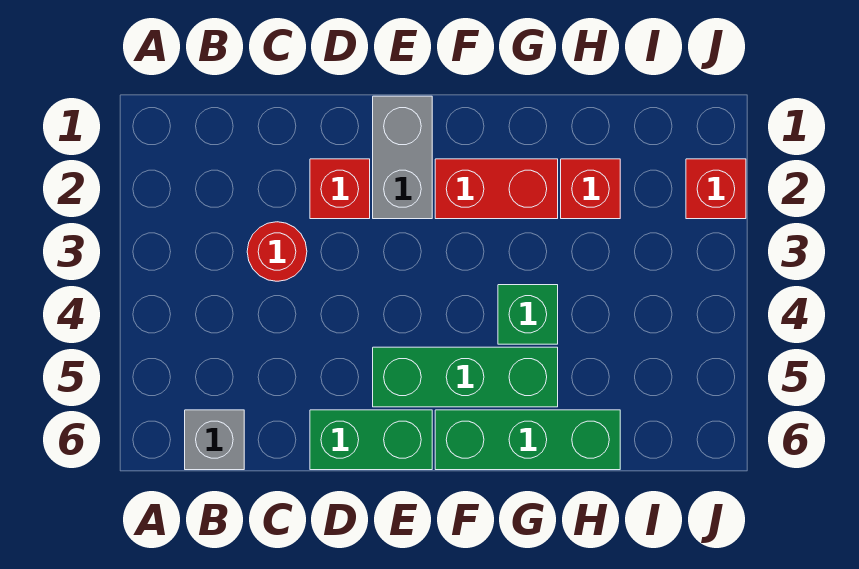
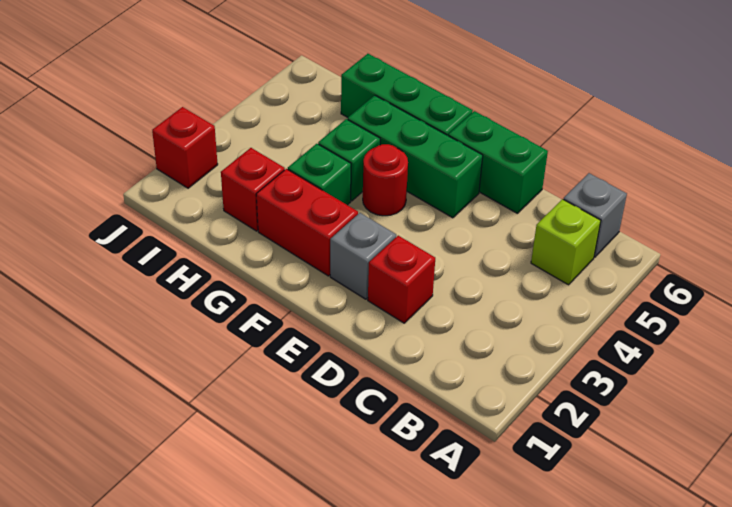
none -> lime brick B5 level 1
red round brick C3 level 1 -> red round brick F4 level 1
grey brick E1:E2 level 1 -> grey brick E2 level 1
none -> green brick G3 level 1

